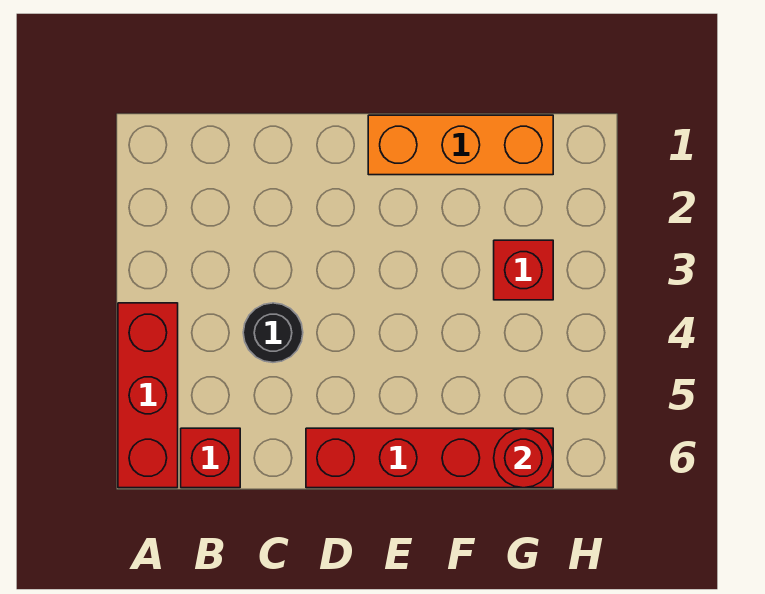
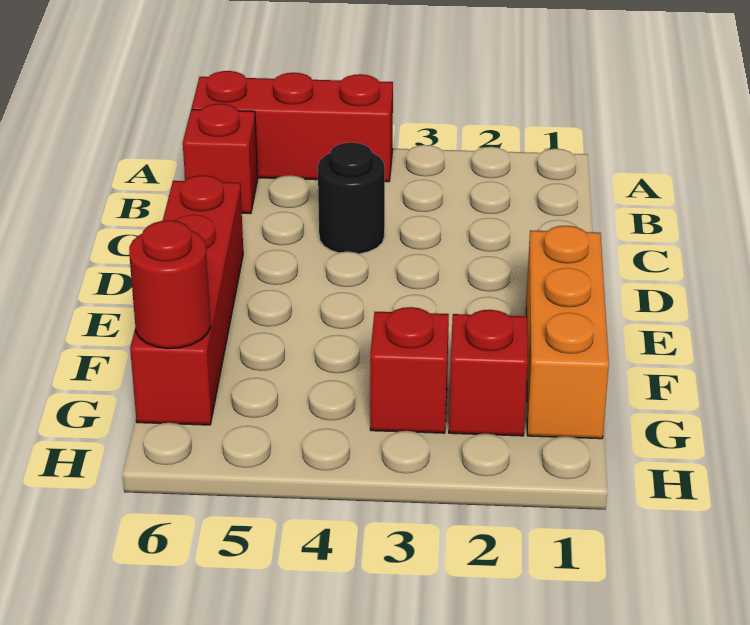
none -> red brick G2 level 1

